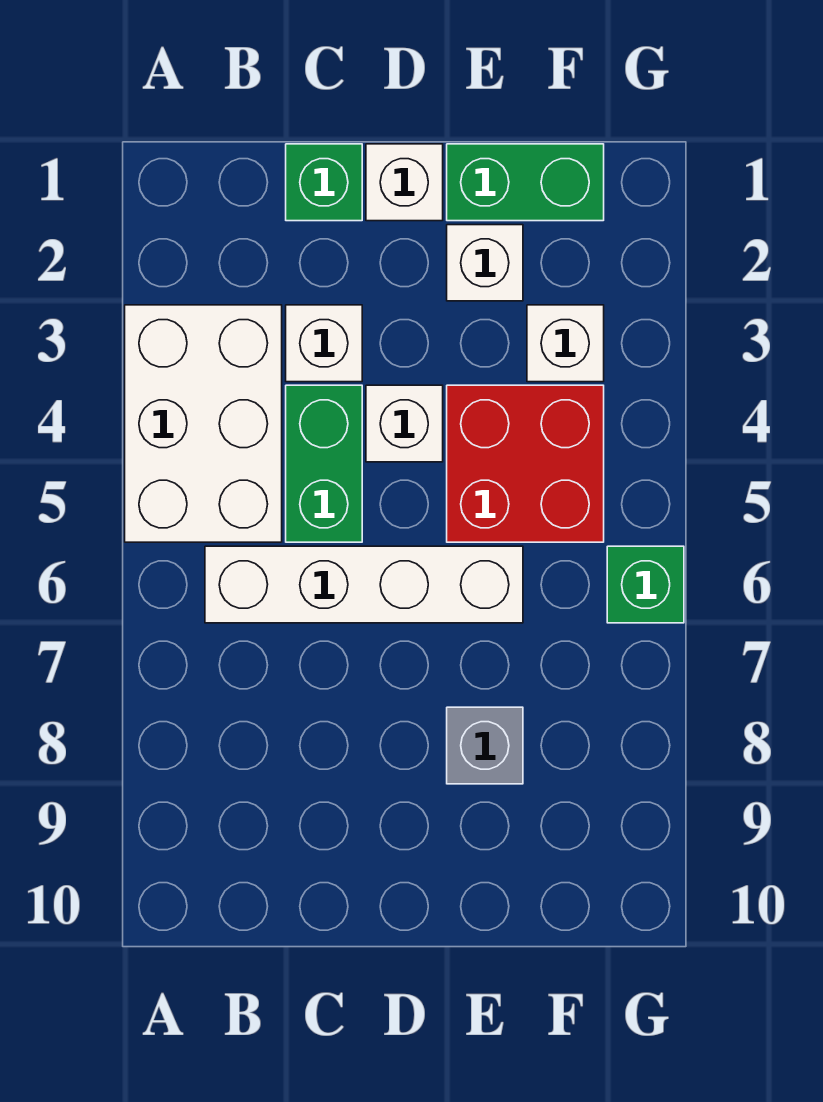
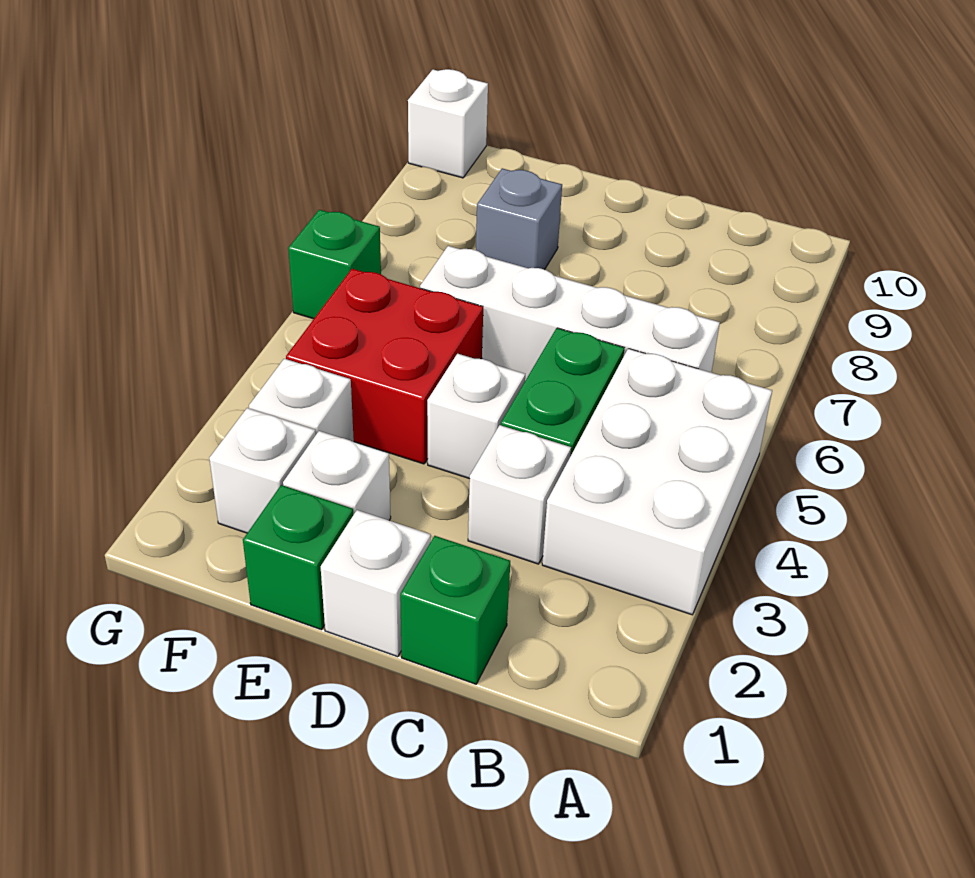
green brick E1:F1 level 1 -> green brick E1 level 1
none -> white brick F2 level 1
none -> white brick G10 level 1

